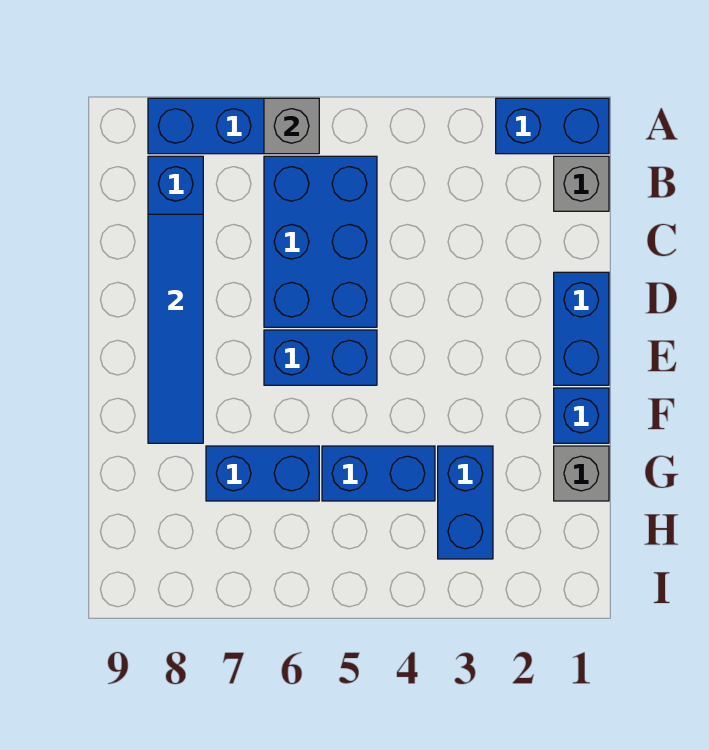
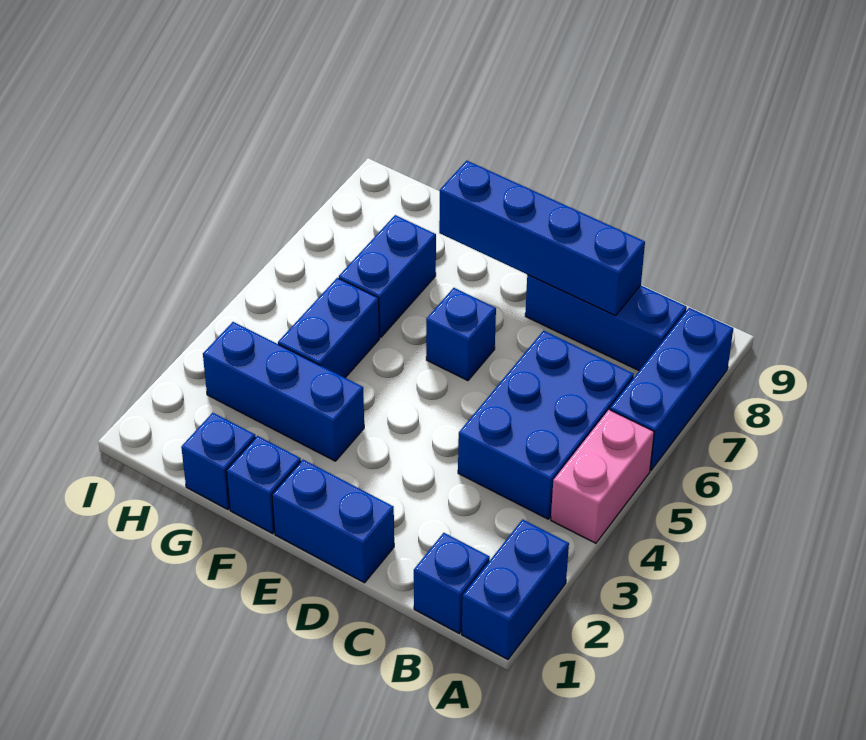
none -> pink brick A4:A5 level 1
grey brick A6 level 2 -> none
grey brick B1 level 1 -> blue brick B1 level 1
blue brick B5:D6 level 1 -> blue brick B4:C6 level 1
blue tile C8:F8 level 2 -> blue brick C8:F8 level 2
blue brick E5:E6 level 1 -> blue brick E6 level 1
grey brick G1 level 1 -> blue brick G1 level 1
blue brick G3:H3 level 1 -> blue brick F3:H3 level 1

